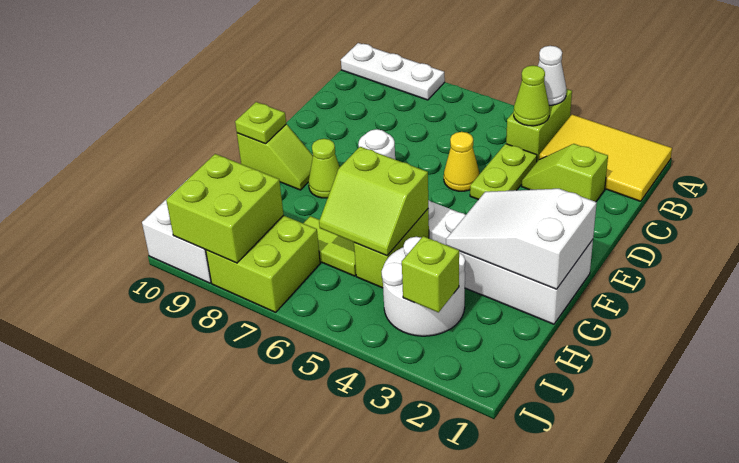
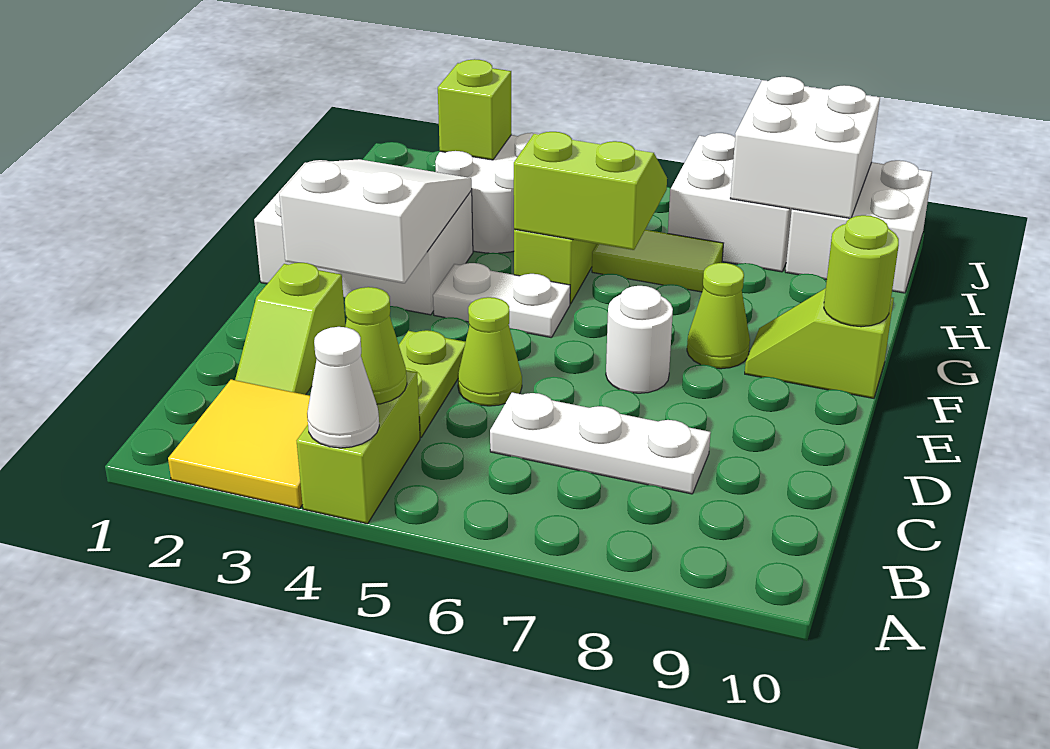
yellow tile A1:B3 level 1 -> yellow tile A2:B3 level 1
white plate A8:A10 level 1 -> white plate C6:C8 level 1
lime slope C2:C3 level 1 top 2 -> lime slope C2:D2 level 1 top D
yellow cone D5 level 1 -> lime cone D5 level 1
white slope F1:G3 level 2 top 1 -> white slope E2:G3 level 2 top E
lime plate F10 level 2 -> lime round brick F10 level 2
lime brick I7:J8 level 1 -> white brick I7:J8 level 1
lime brick I8:J9 level 2 -> white brick I8:J9 level 2

